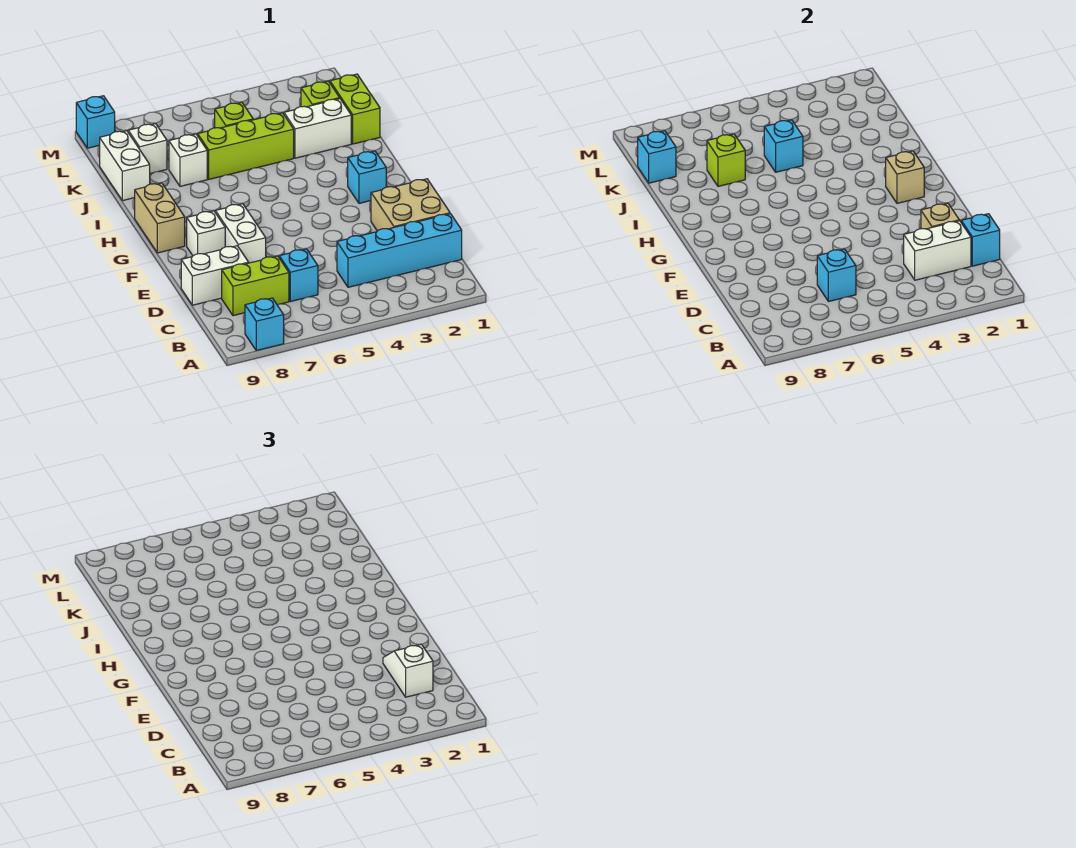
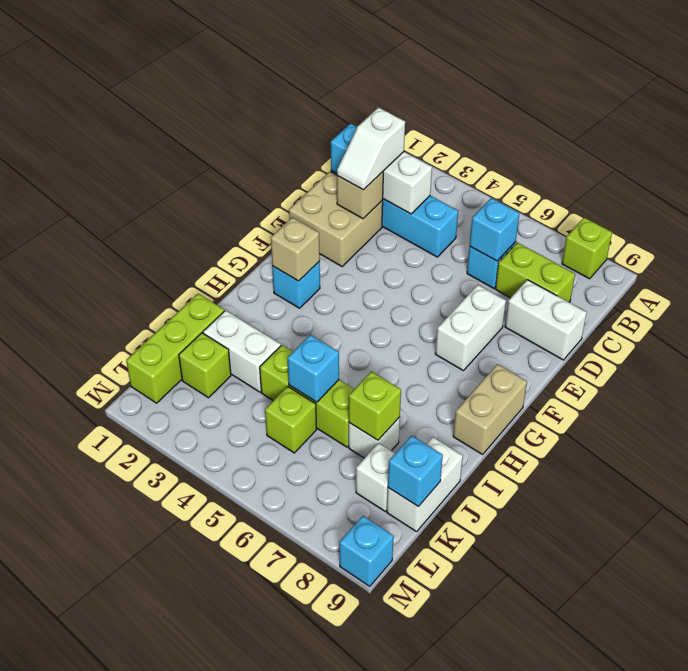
cyan brick A8 level 1 -> lime brick A8 level 1
white brick F8 level 1 -> none
lime brick J1:K1 level 1 -> lime brick J1:L1 level 1

